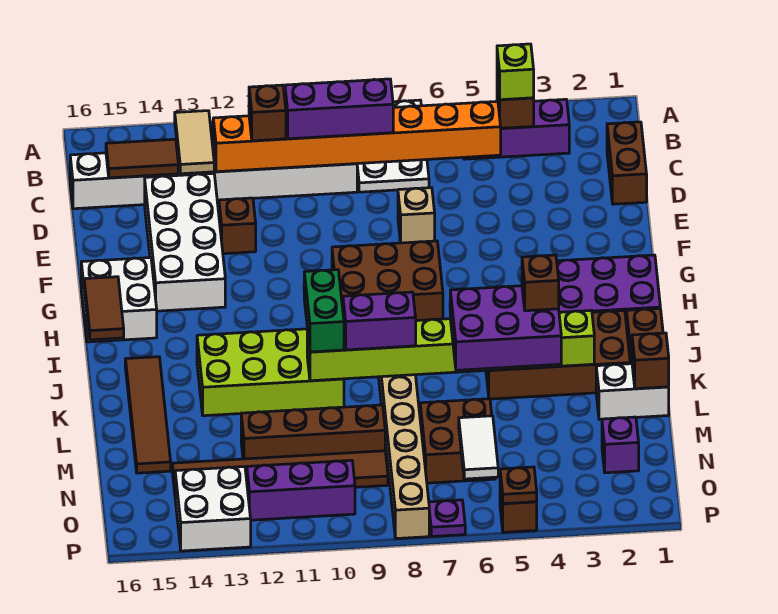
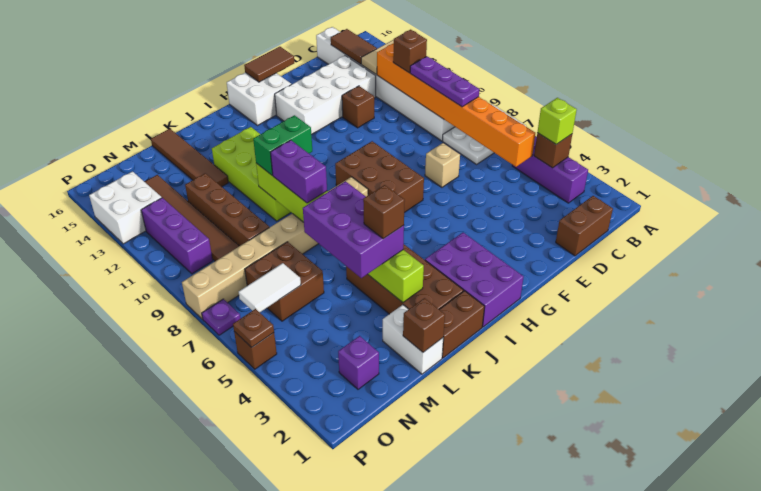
purple brick C8:C10 level 3 -> purple plate C8:C10 level 3
brown tile H16:I16 level 2 -> brown tile F16:G16 level 2
brown tile J15:M15 level 1 -> brown tile L13:L16 level 1

